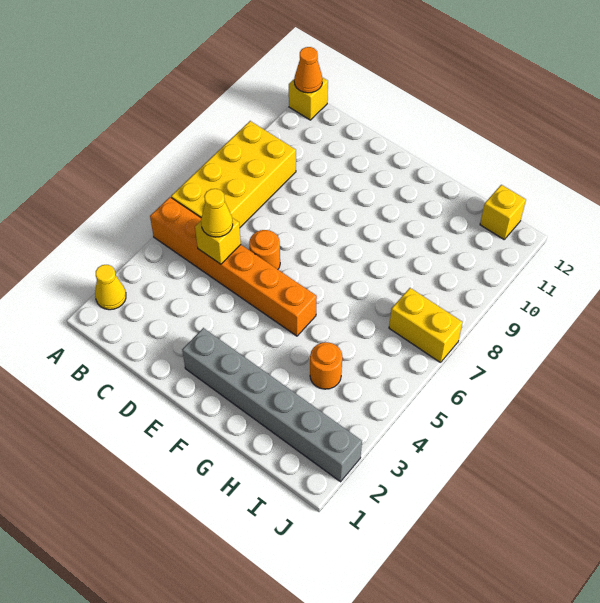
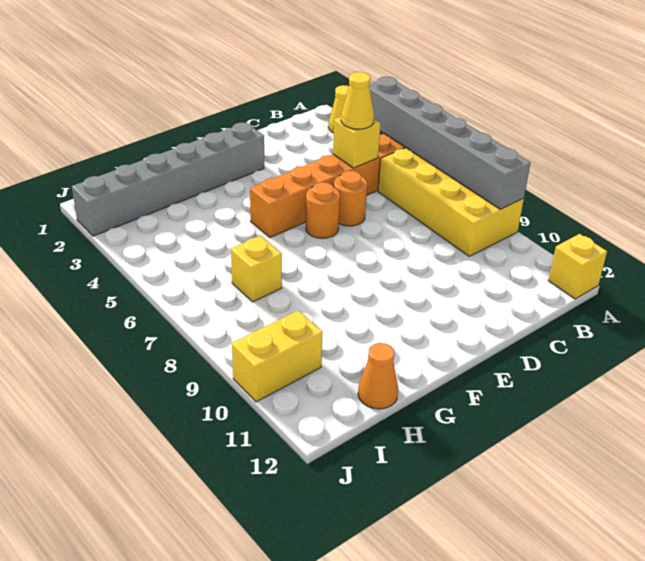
none -> grey brick A4:A9 level 2
orange cone A12 level 2 -> orange cone H12 level 1
orange round brick H4 level 1 -> orange round brick E6 level 1
yellow brick I7:J7 level 1 -> yellow brick I10:J10 level 1
yellow brick I12 level 1 -> yellow brick H7 level 1

